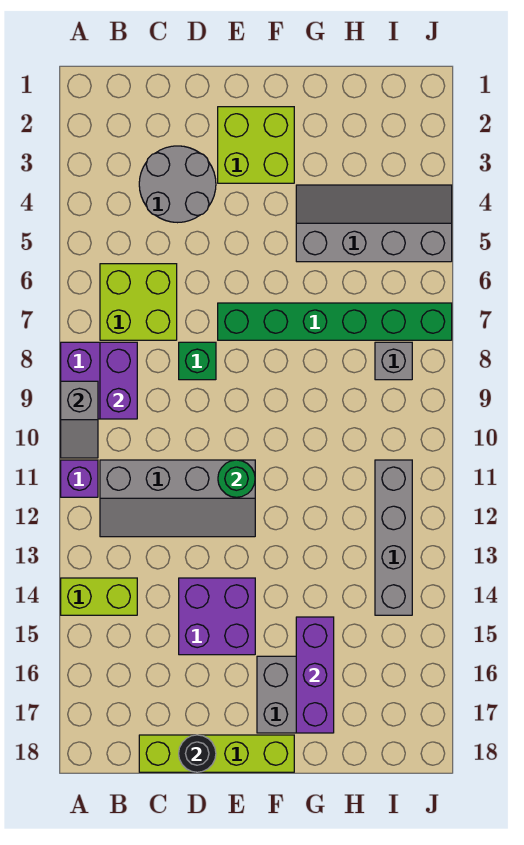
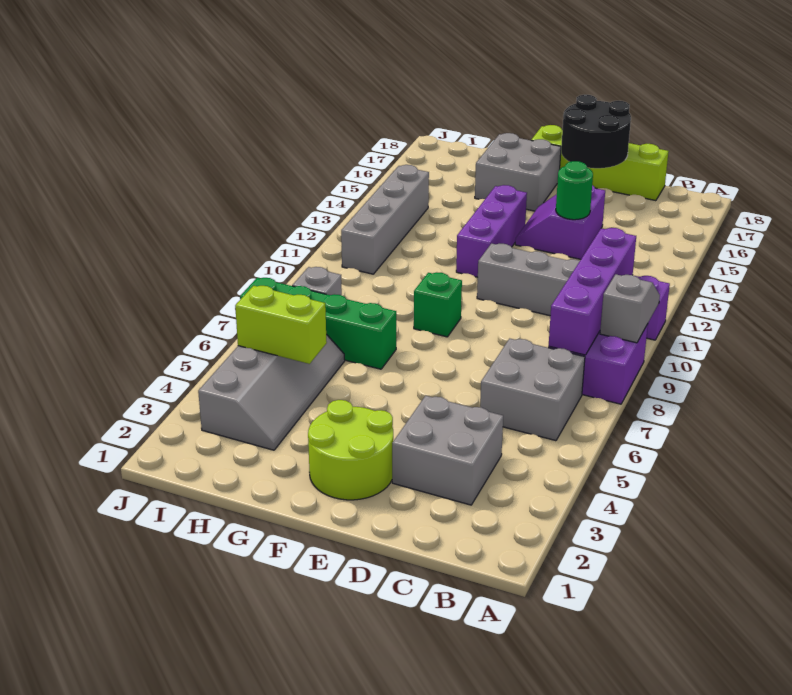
lime brick A14:B14 level 1 -> lime brick H5:I5 level 2
lime brick B6:C7 level 1 -> grey brick B6:C7 level 1
purple brick B8:B9 level 2 -> purple brick B8:B11 level 2
grey round brick C3:D4 level 1 -> grey brick C3:D4 level 1
green brick D8 level 1 -> green brick F9 level 1
purple brick D14:E15 level 1 -> purple slope D14:E15 level 1 top D
black round brick D18 level 2 -> black round brick D17:E18 level 2
lime brick E2:F3 level 1 -> lime round brick E2:F3 level 1
green brick E7:J7 level 1 -> green brick G7:J7 level 1
green round brick E11 level 2 -> green round brick D14 level 2
grey slope G4:J5 level 1 top 5 -> grey slope H3:I6 level 1 top I
purple brick G15:G17 level 2 -> purple brick F12:F14 level 1

